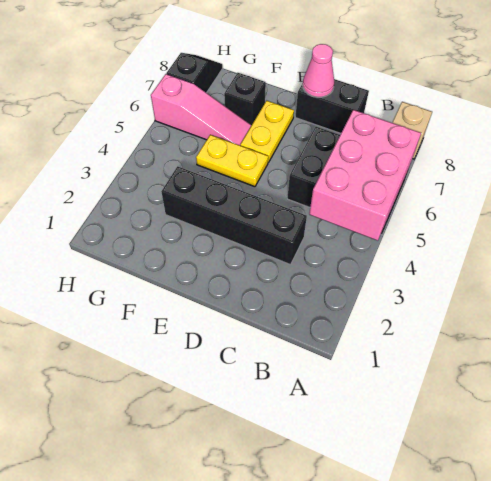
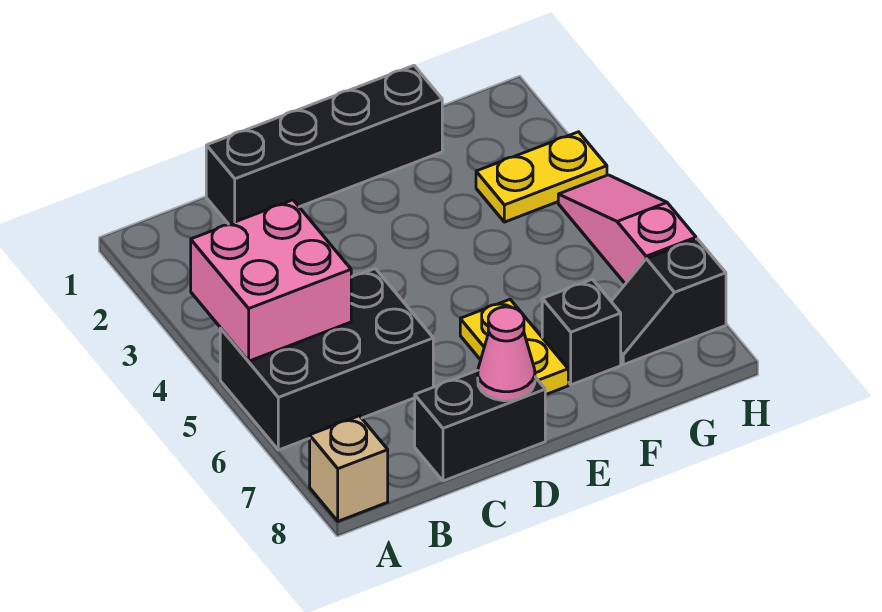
pink brick A4:B6 level 2 -> pink brick A4:B5 level 2
black brick C3:F3 level 1 -> black brick C1:F1 level 1
yellow plate E5:F5 level 1 -> yellow plate G3:H3 level 1
pink slope F6:H6 level 1 top H -> pink slope H4:H6 level 1 top 6
black slope H7:H8 level 1 top 7 -> black slope G7:H7 level 1 top H

